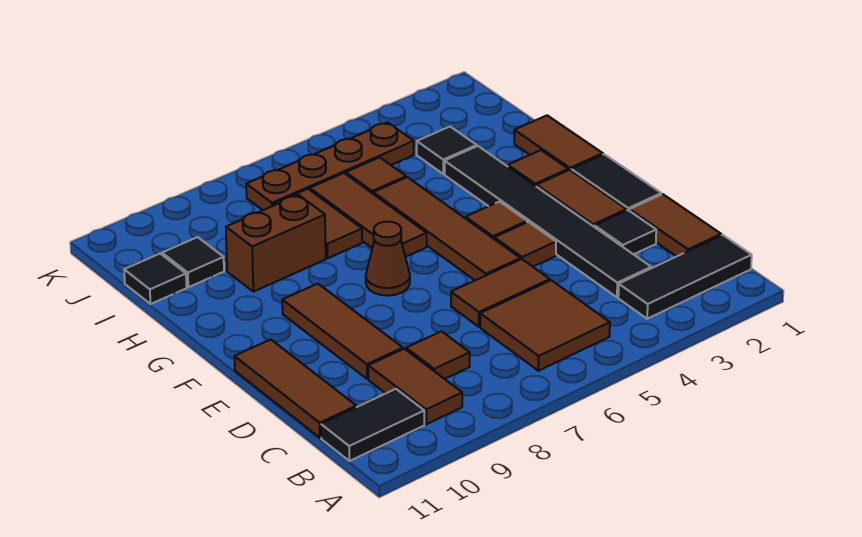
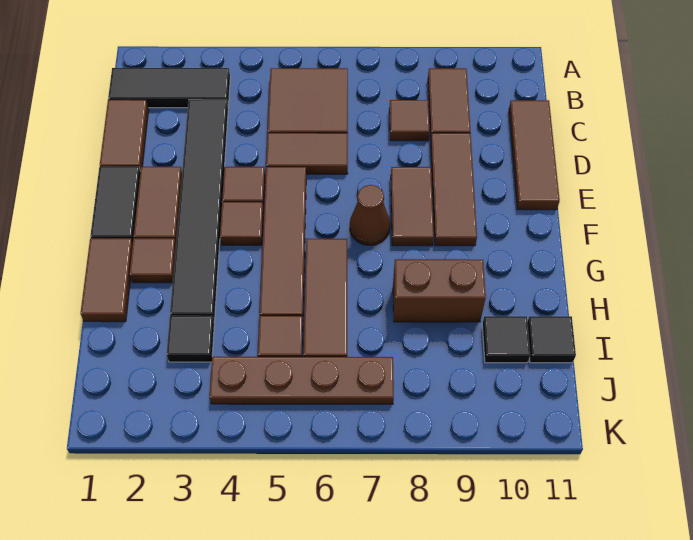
black tile B10:B11 level 1 -> none
black tile D2 level 1 -> none
brown tile H7:I7 level 1 -> brown tile E8:F8 level 1

